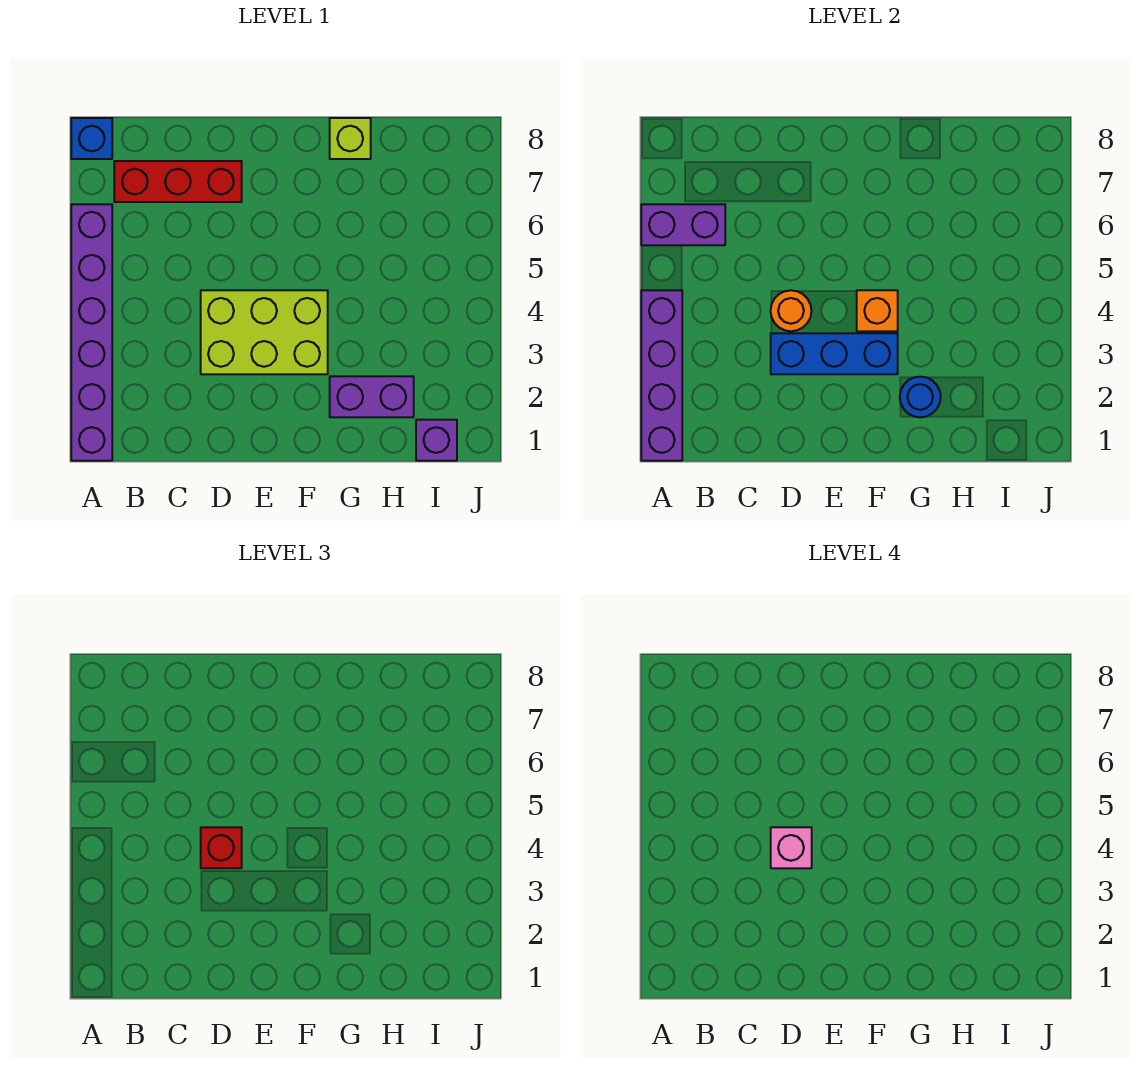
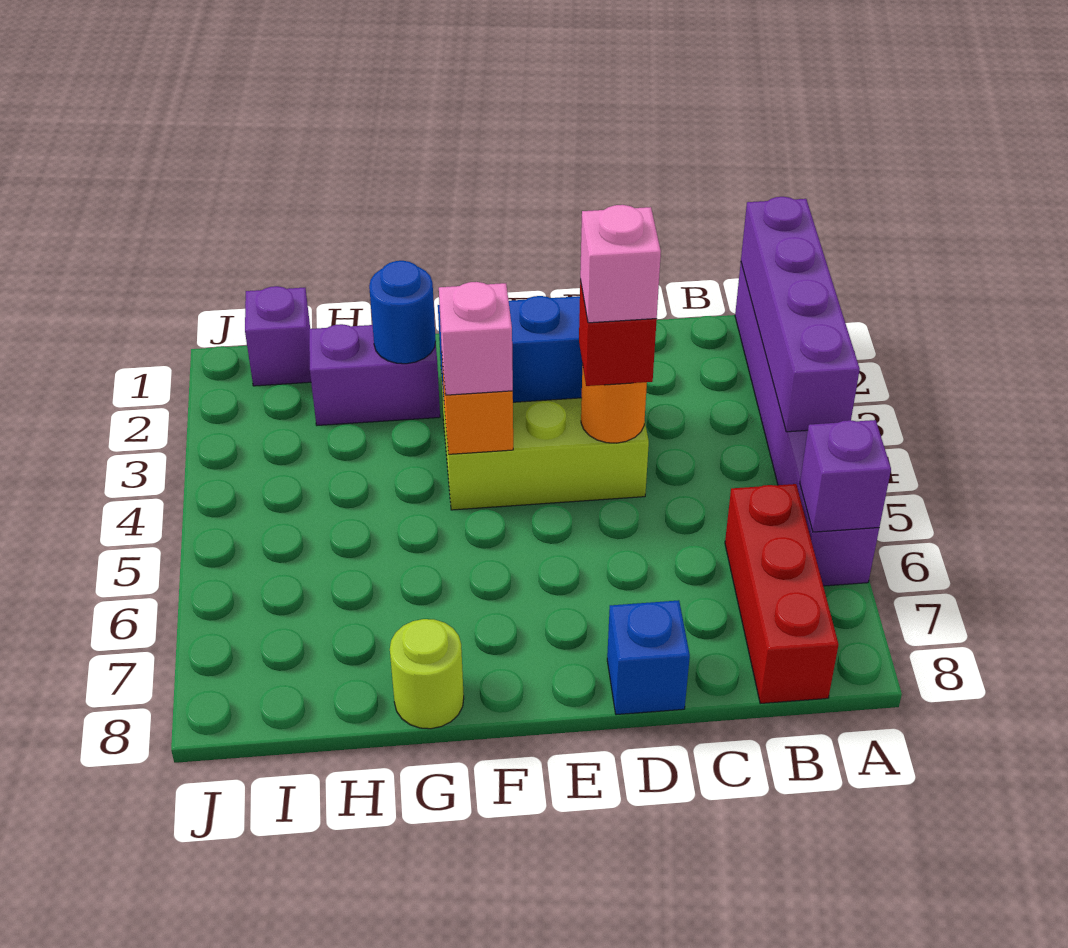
purple brick A6:B6 level 2 -> purple brick A6 level 2
blue brick A8 level 1 -> blue brick D8 level 1
red brick B7:D7 level 1 -> red brick B6:B8 level 1
none -> pink brick F4 level 3
lime brick G8 level 1 -> lime round brick G8 level 1

